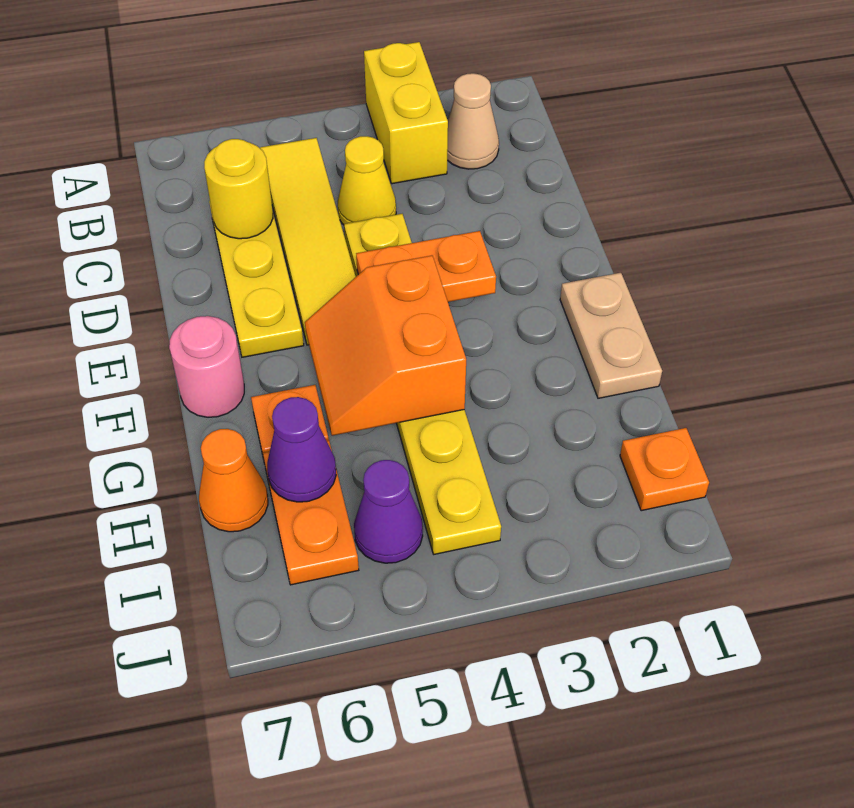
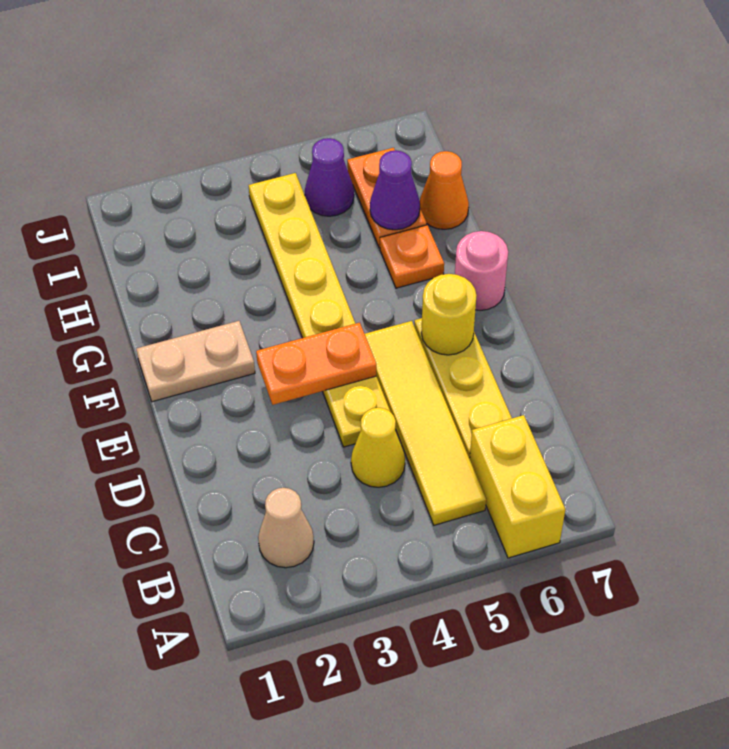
yellow brick A3:B3 level 1 -> yellow brick A6:B6 level 1
yellow round brick C6 level 2 -> yellow round brick E6 level 2
tan plate F1:G1 level 1 -> tan plate F1:F2 level 1
orange slope F4:G5 level 2 top 4 -> none
orange plate I1 level 1 -> none

